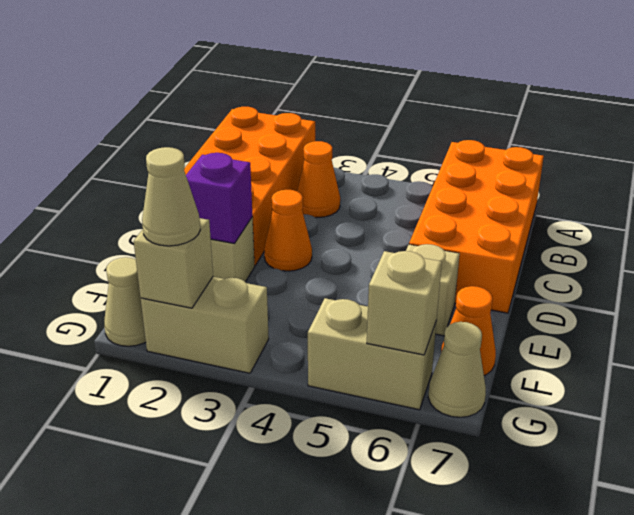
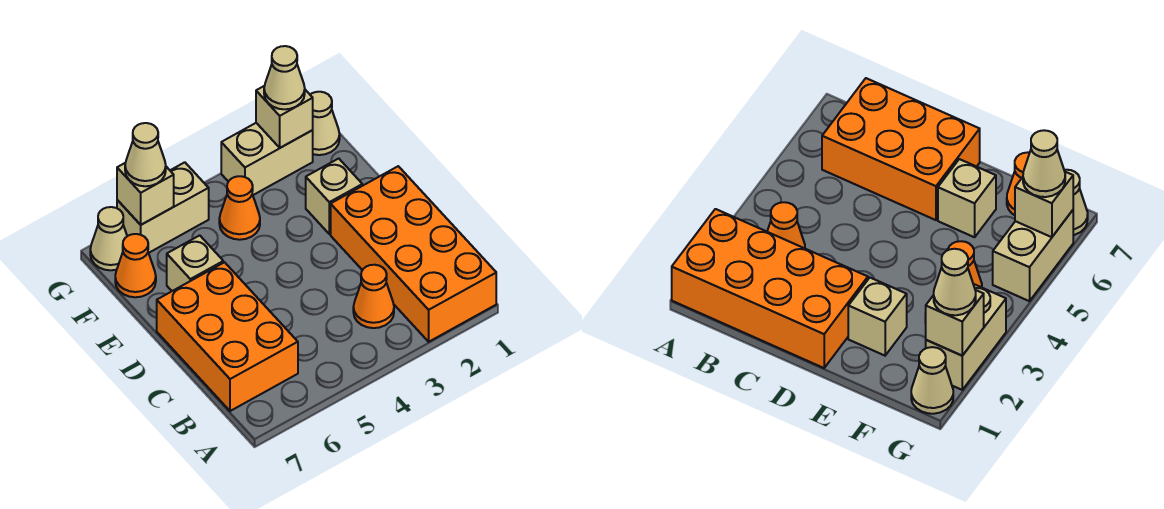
orange brick A6:D7 level 1 -> orange brick B6:D7 level 1
orange cone D3 level 1 -> orange cone F4 level 1
purple brick E2 level 2 -> none
none -> tan cone G6 level 3

